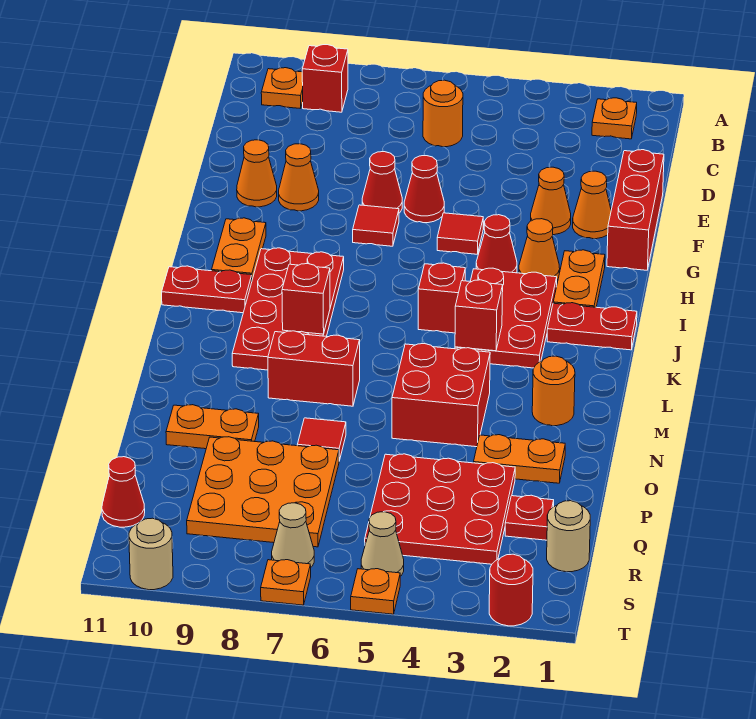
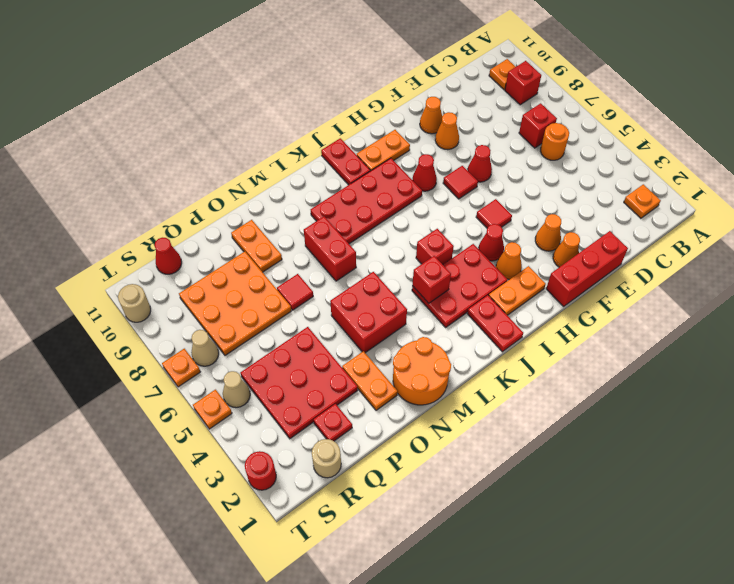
red cone F6 level 1 -> red cone H8 level 1
red brick K8 level 2 -> red brick C7 level 1
orange round brick M2 level 1 -> orange round brick M1:N2 level 1

